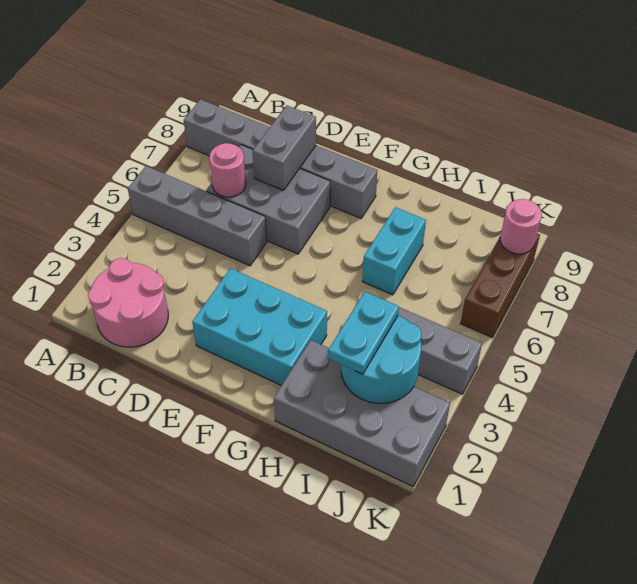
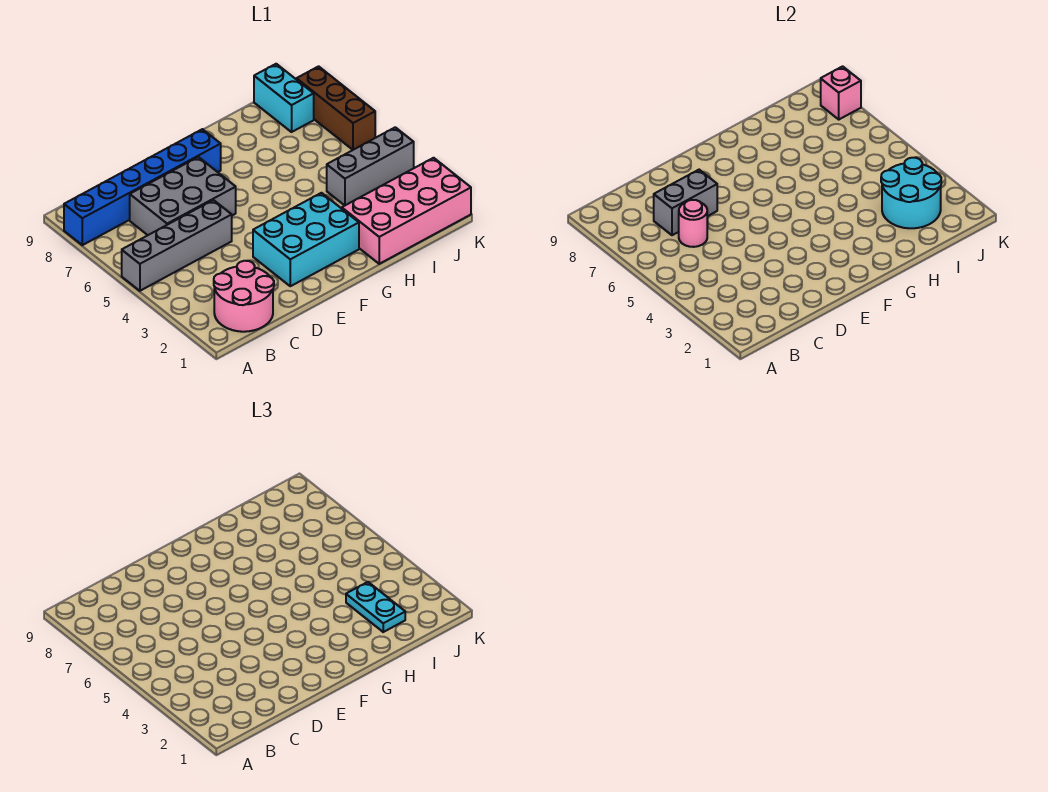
grey brick A8:F8 level 1 -> blue brick A8:F8 level 1
grey brick D7:D8 level 2 -> grey brick C7:D7 level 2
grey brick H1:K2 level 1 -> pink brick H1:K2 level 1
cyan brick H6:H7 level 1 -> cyan brick J8:J9 level 1
pink round brick K8 level 2 -> pink brick K8 level 2

